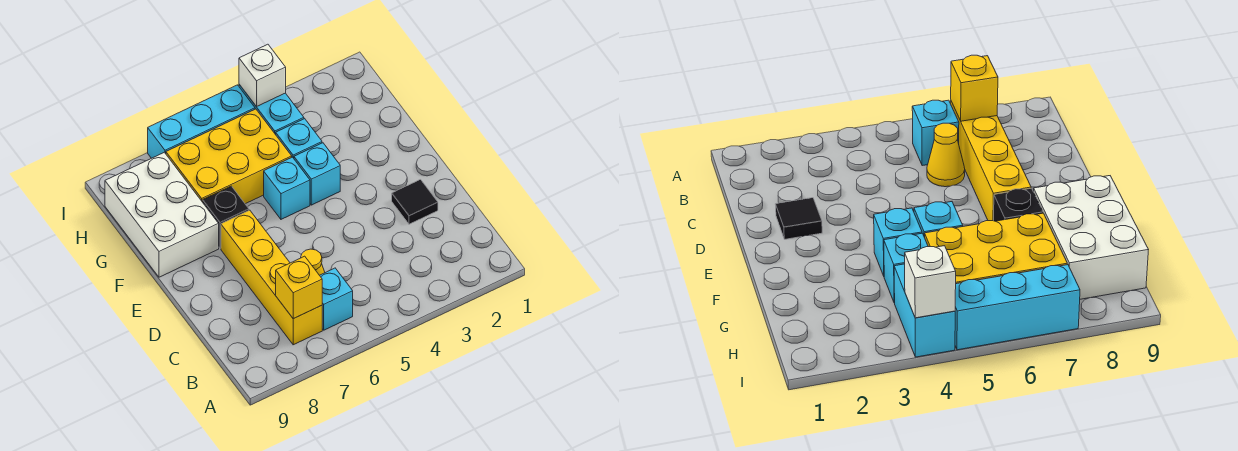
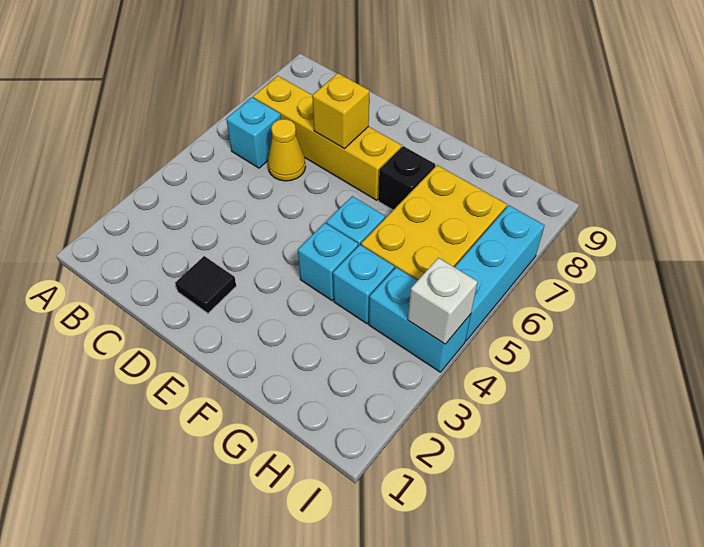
yellow brick B7 level 2 -> yellow brick D7 level 2
white brick F8:H9 level 1 -> none

